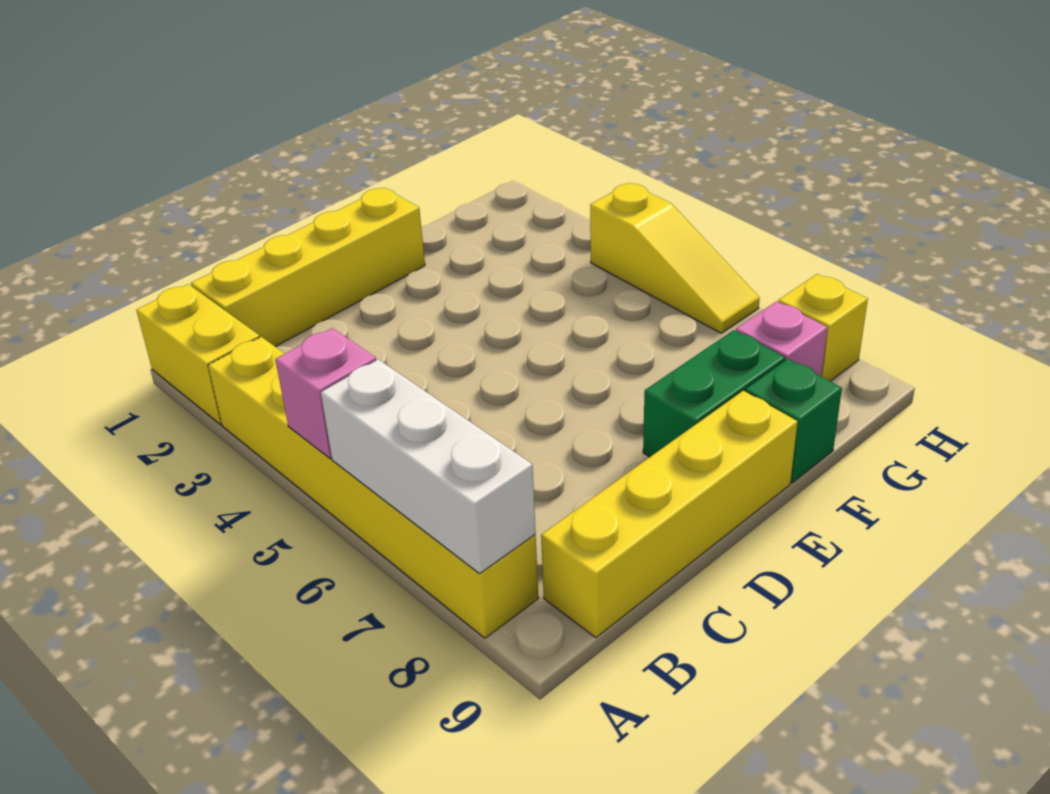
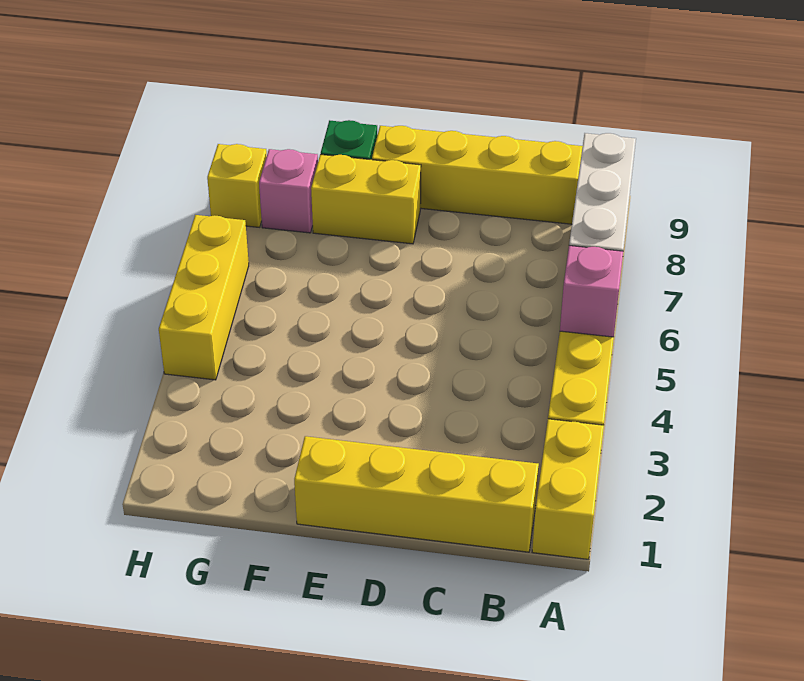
green brick E8:F8 level 1 -> yellow brick E8:F8 level 1
yellow slope H4:H6 level 1 top 4 -> yellow brick H4:H6 level 1

